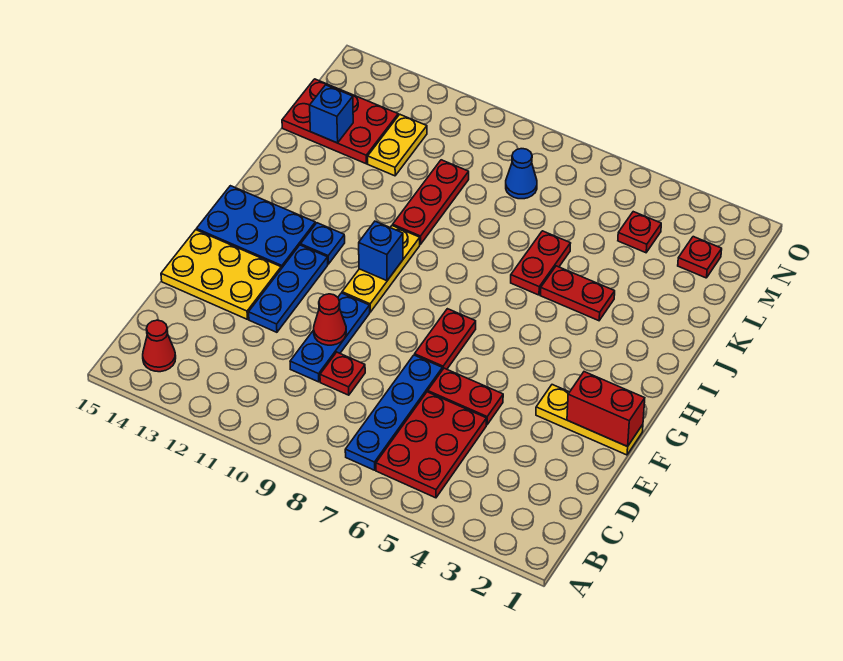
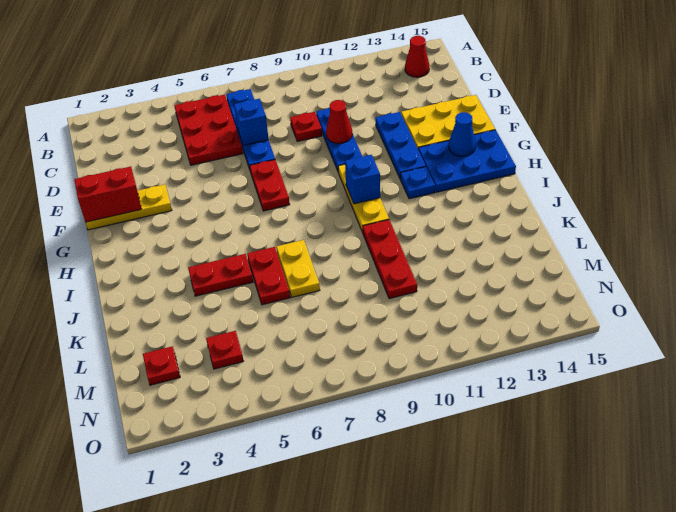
red plate E5:E6 level 1 -> none
yellow plate L12:M12 level 1 -> yellow plate J7:K7 level 1
red plate L13:M15 level 1 -> none
blue brick L14 level 2 -> blue brick D7 level 2
blue cone M8 level 1 -> blue cone G14 level 2

